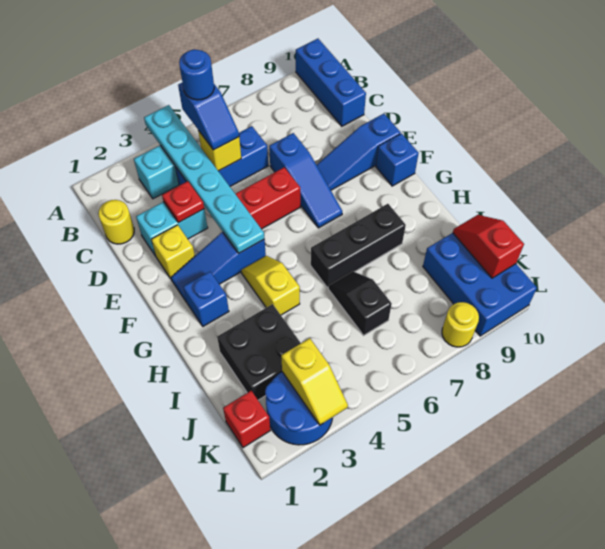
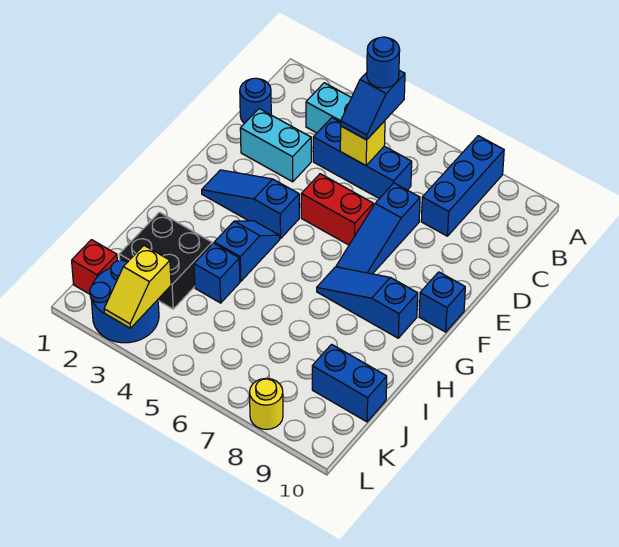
cyan plate A4:F4 level 2 -> none
blue brick A10:C10 level 1 -> blue brick A8:C8 level 1
yellow round brick C1 level 1 -> blue round brick C1 level 1
red plate D3 level 2 -> none
yellow brick E2 level 1 -> none
blue slope E8:E10 level 1 top 10 -> blue slope G7:G9 level 1 top 9
blue brick G2 level 1 -> blue brick I4 level 1
yellow slope G4:H4 level 1 top H -> blue slope G4:H4 level 1 top H
black brick H6:H8 level 1 -> none
black slope I6:J6 level 1 top J -> none
blue brick J9:L10 level 1 -> blue brick J9:J10 level 1
red slope J10:K10 level 2 top K -> none

